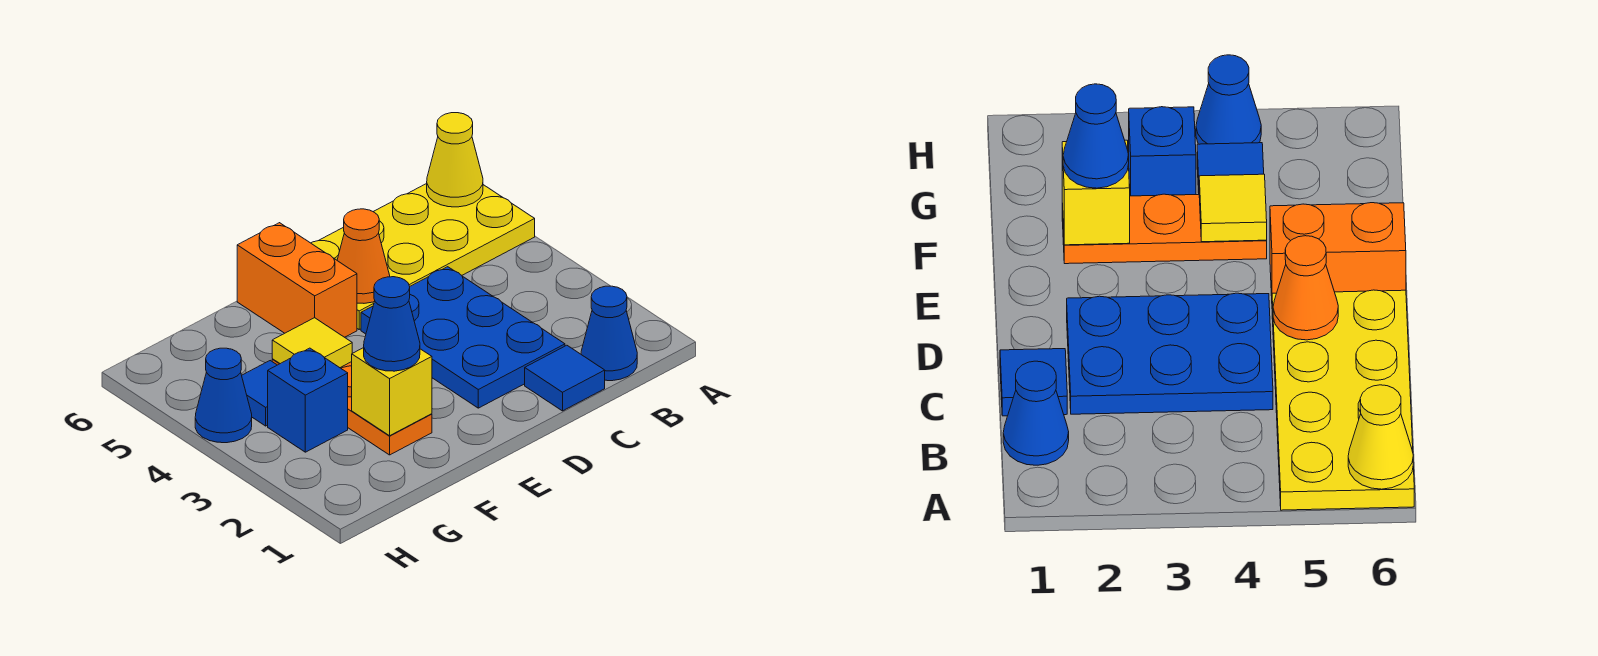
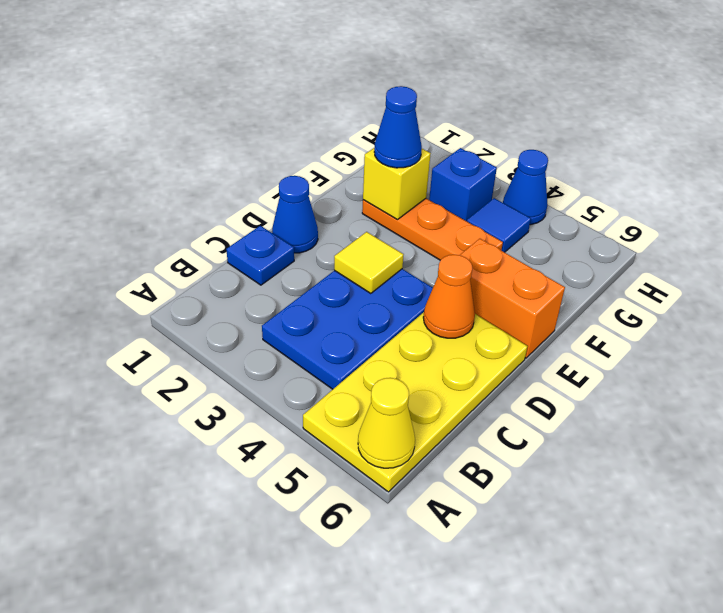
blue cone B1 level 1 -> blue cone D1 level 1
blue tile C1 level 1 -> blue plate C1 level 1
blue plate C2:D4 level 1 -> blue plate B3:D4 level 1
yellow tile F4 level 2 -> yellow tile D3 level 2

